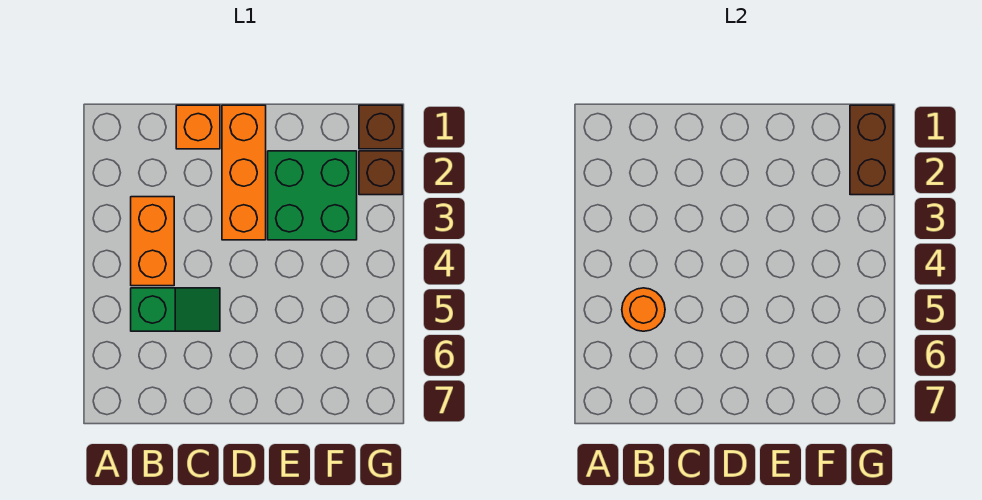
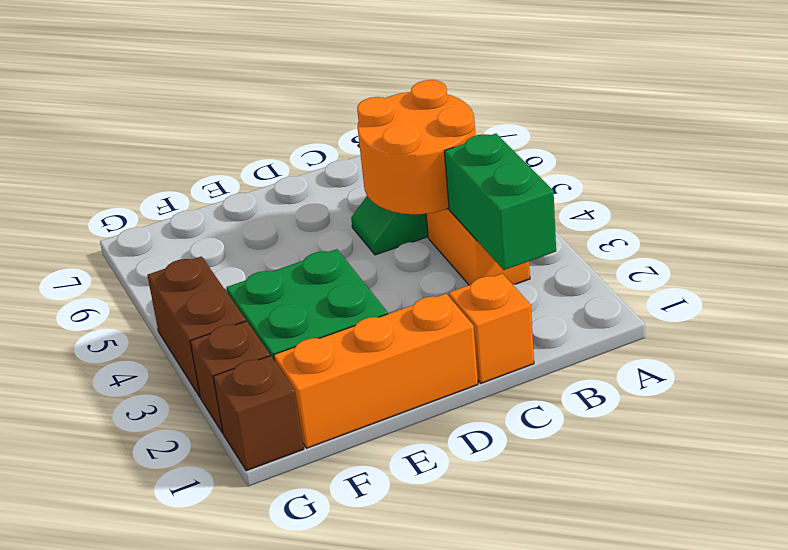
none -> green brick B2:B3 level 2
orange round brick B5 level 2 -> orange round brick B4:C5 level 2
orange brick D1:D3 level 1 -> orange brick D1:F1 level 1
brown brick G1:G2 level 2 -> brown brick G3:G4 level 1

